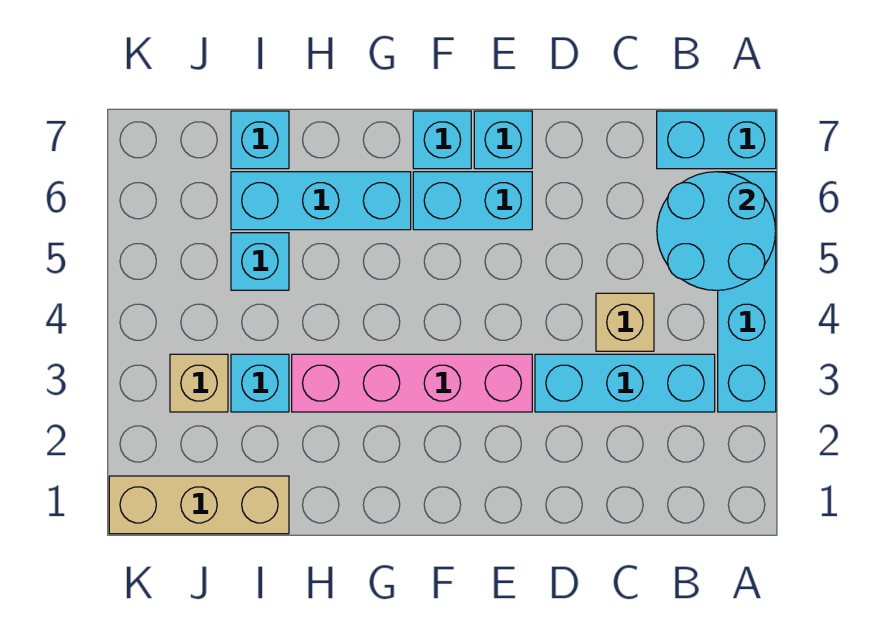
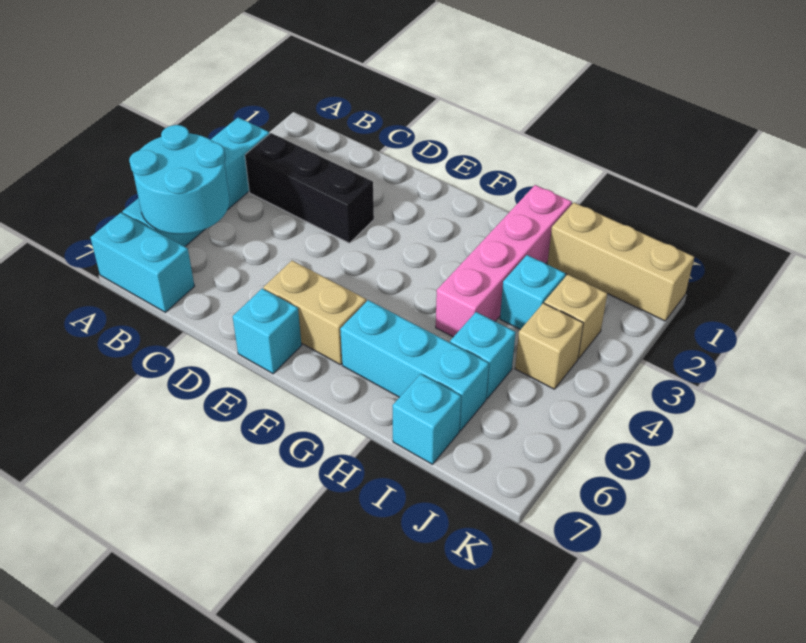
cyan brick B3:D3 level 1 -> black brick B3:D3 level 1
tan brick C4 level 1 -> tan brick J4 level 1
pink brick E3:H3 level 1 -> pink brick H1:H4 level 1
cyan brick E6:F6 level 1 -> tan brick E6:F6 level 1
cyan brick F7 level 1 -> none

